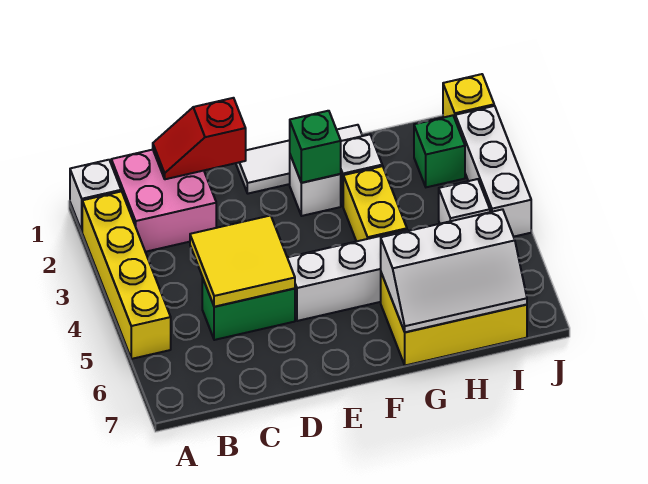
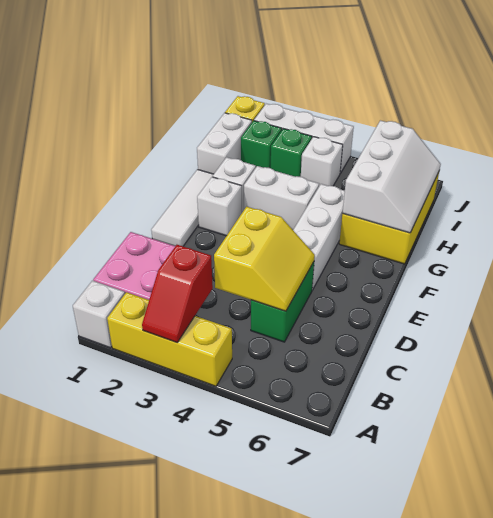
yellow brick A2:A5 level 1 -> yellow brick A2:A4 level 1
red slope C1:D1 level 2 top D -> red slope A3:B3 level 2 top B
yellow tile C4:D5 level 2 -> yellow slope C4:D5 level 2 top 4
green brick F2 level 2 -> green brick I3 level 1
yellow brick G3:G4 level 1 -> white brick G3:G4 level 1
none -> white brick H1:I1 level 1

